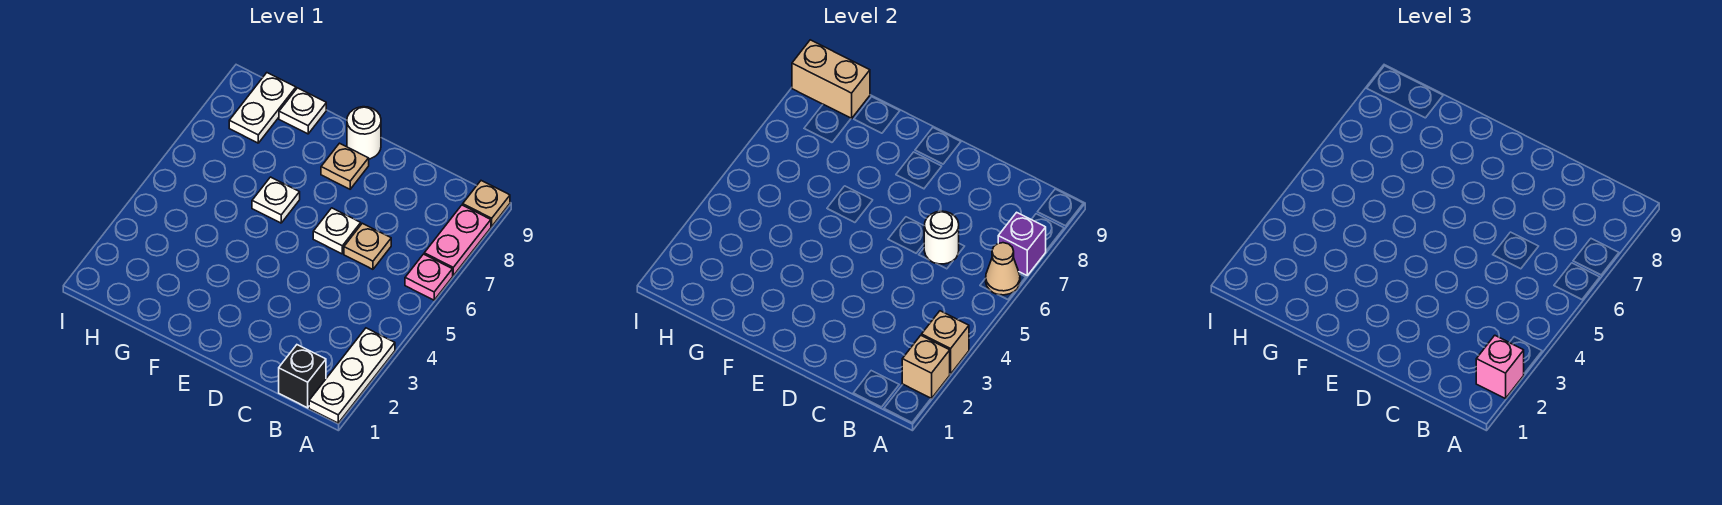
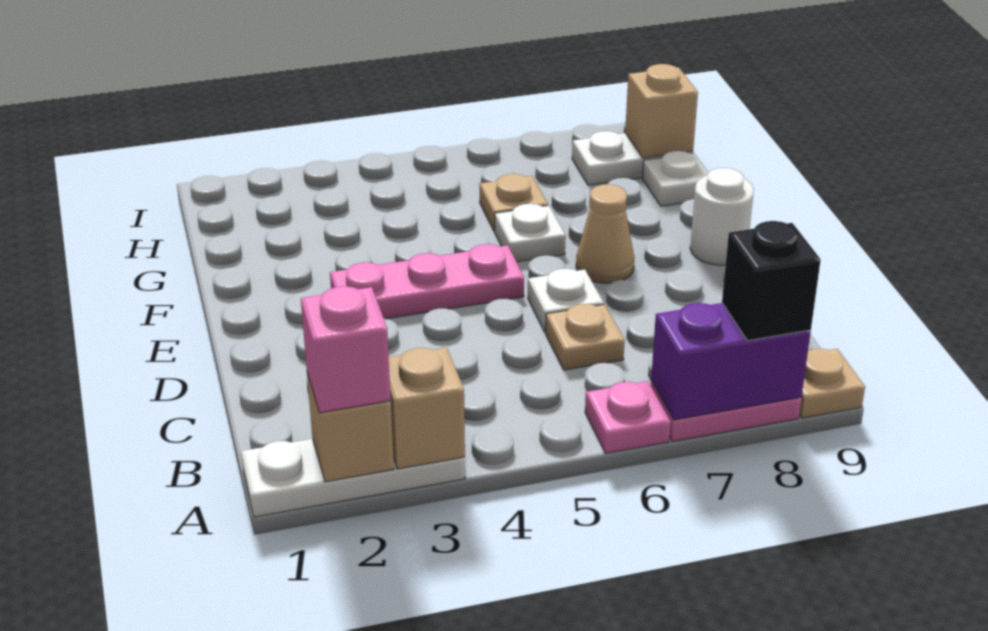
tan cone A6 level 2 -> tan cone E7 level 1
purple brick A7 level 2 -> purple brick A7:A8 level 2
black brick B1 level 1 -> black brick A8 level 3
white round brick C6 level 2 -> none
none -> pink plate E3:E5 level 1
tan plate E8 level 1 -> tan plate G6 level 1
tan brick H9:I9 level 2 -> tan brick H9 level 2

